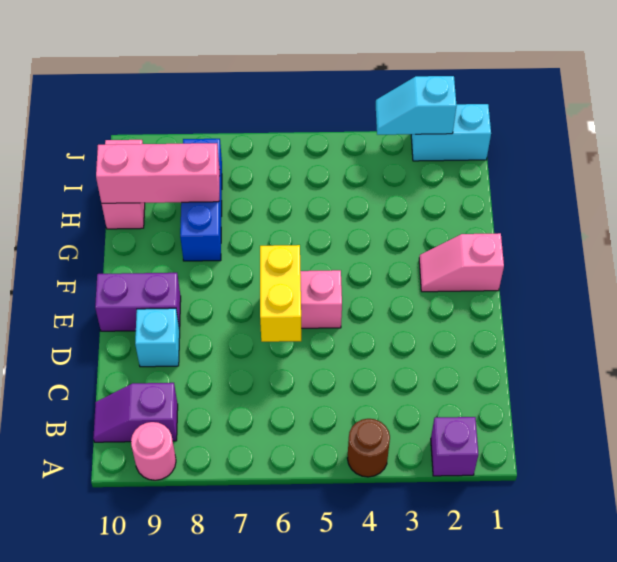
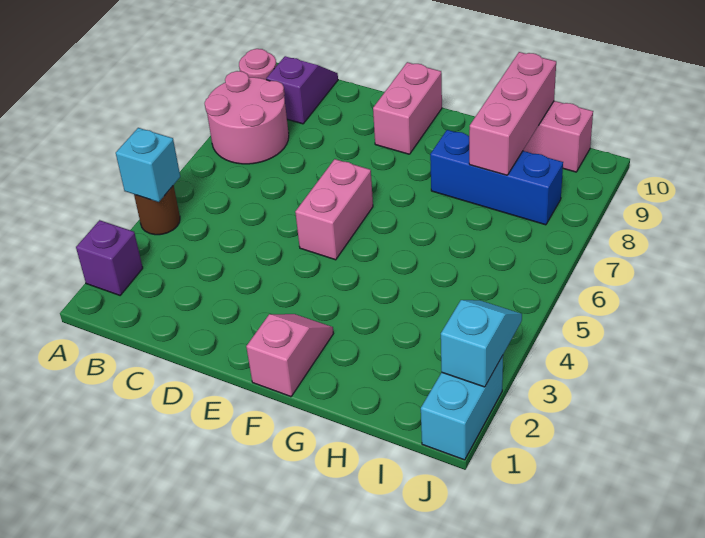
none -> pink round brick A7:B8 level 1
yellow brick D6:E6 level 2 -> none
cyan brick D9 level 1 -> cyan brick A4 level 2
purple brick E9:E10 level 1 -> pink brick E9:E10 level 1

